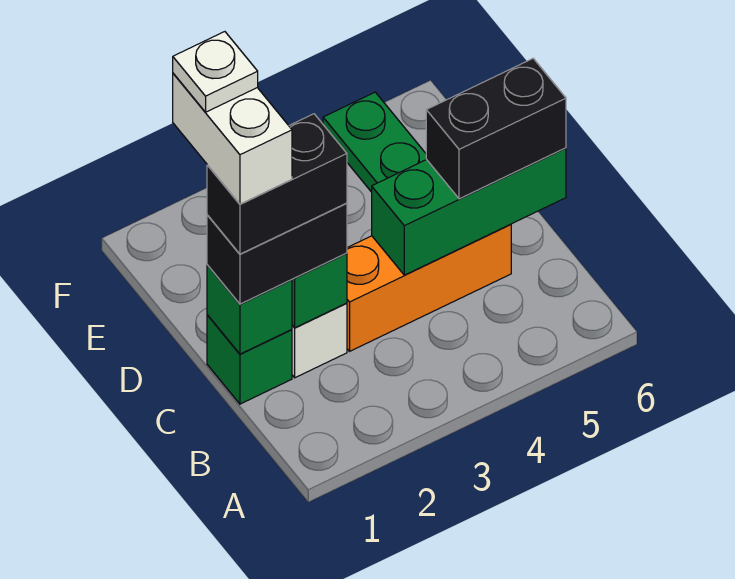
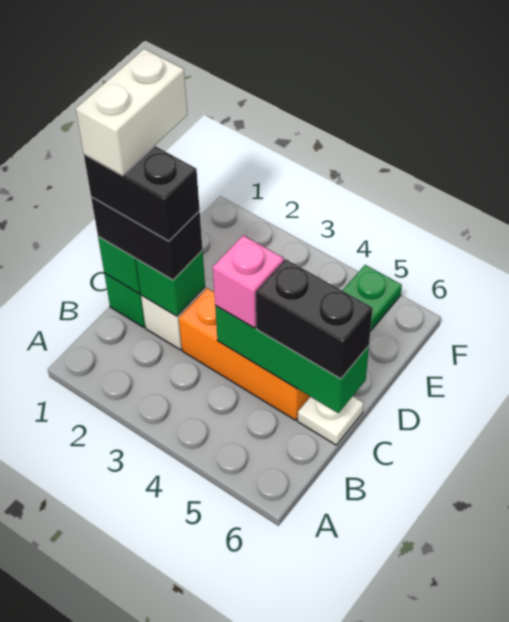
none -> pink brick C4 level 3
white plate D1 level 6 -> white plate C6 level 1

